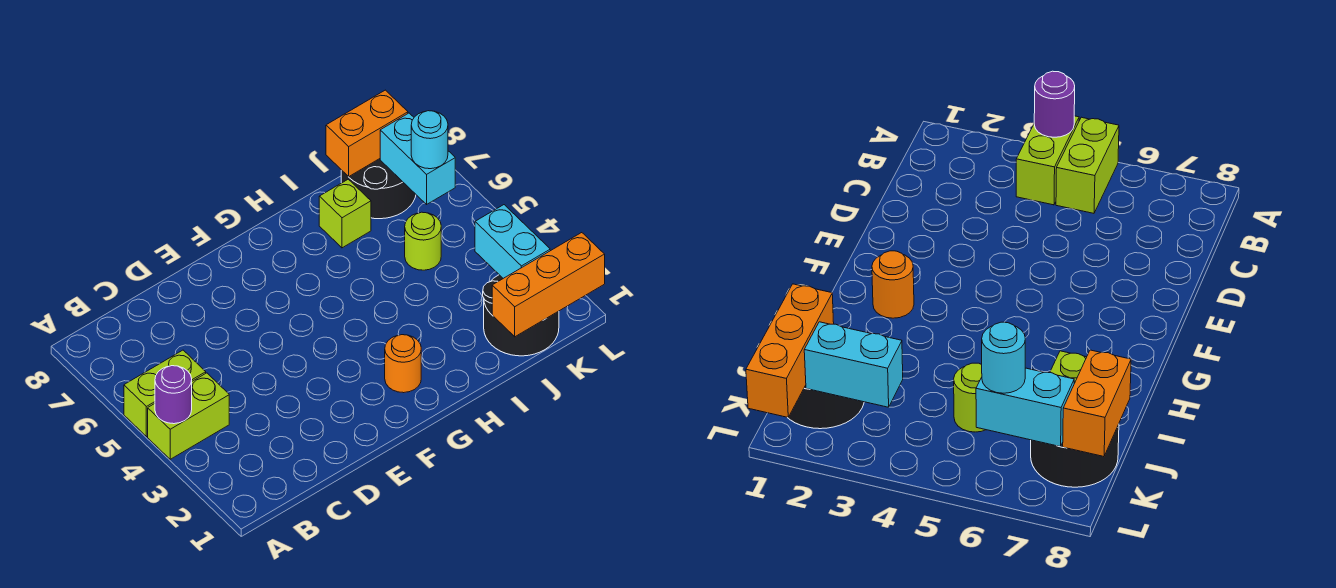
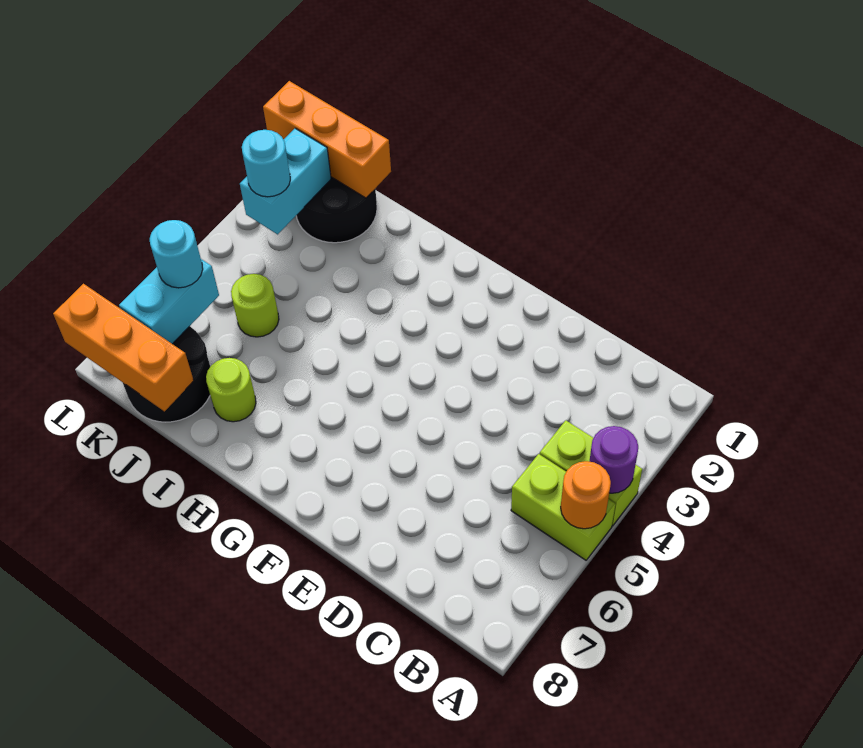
orange round brick G2 level 1 -> orange round brick A5 level 2
lime brick I7 level 1 -> lime round brick I7 level 1
orange brick J8:K8 level 2 -> orange brick J8:L8 level 2
none -> cyan round brick K3 level 3

